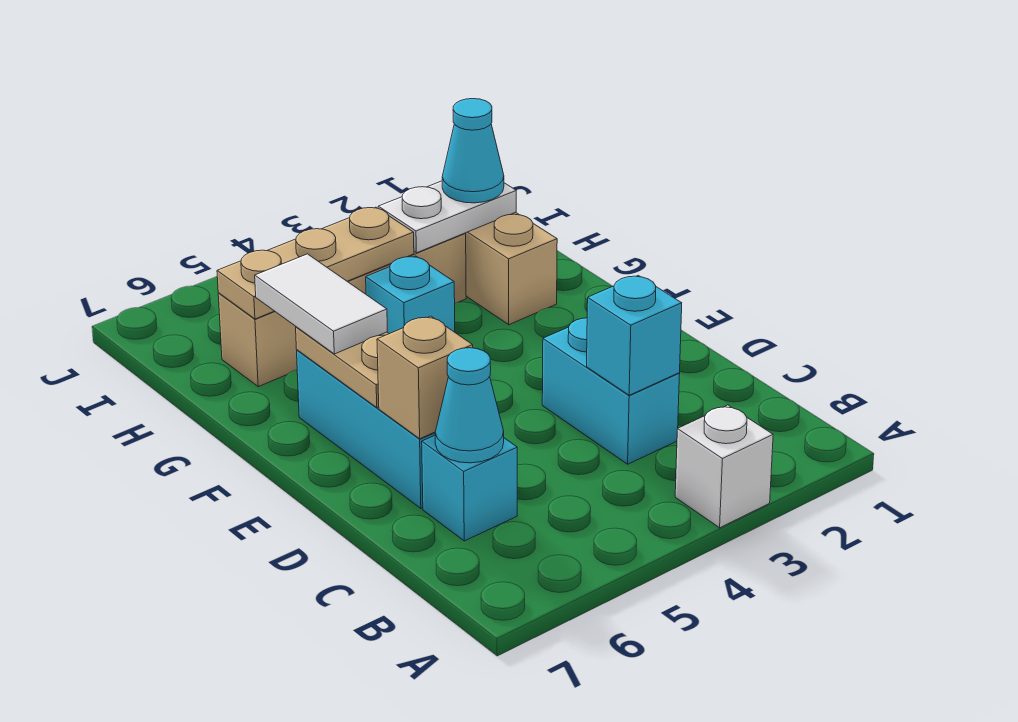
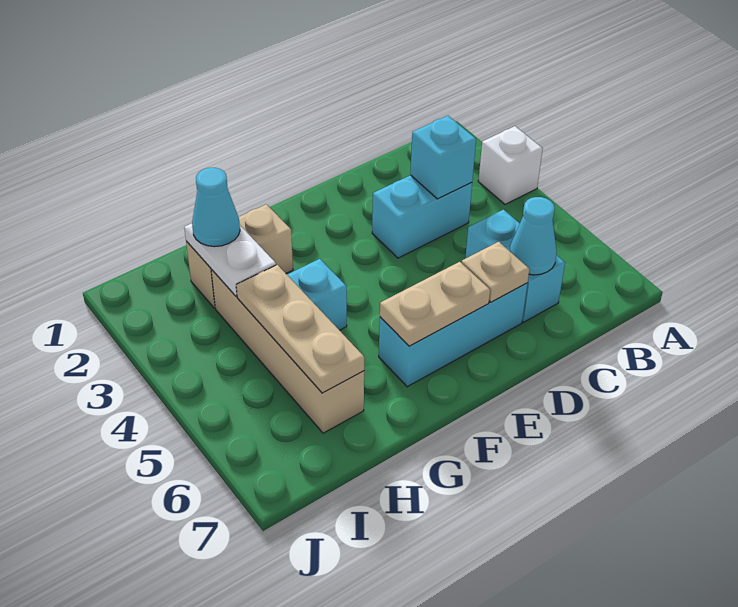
cyan brick C6 level 1 -> cyan brick C5:C6 level 1
tan brick D6 level 2 -> tan plate D6 level 2
white tile F6:G6 level 3 -> none

